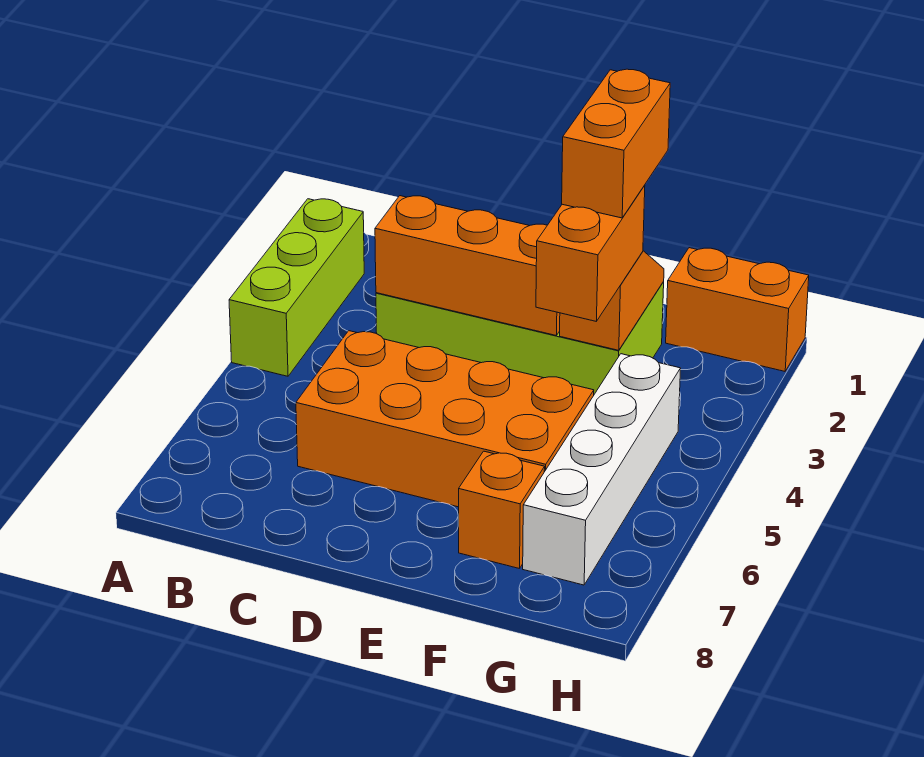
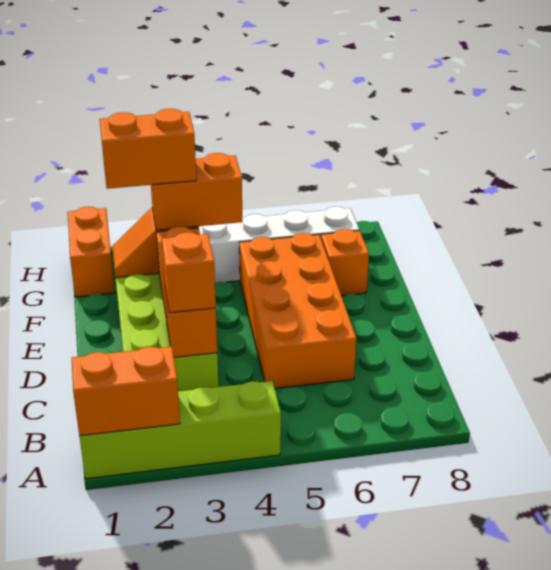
none -> orange brick A1:A2 level 2
lime brick A2:A4 level 1 -> lime brick A1:A4 level 1
none -> orange brick C3 level 3

